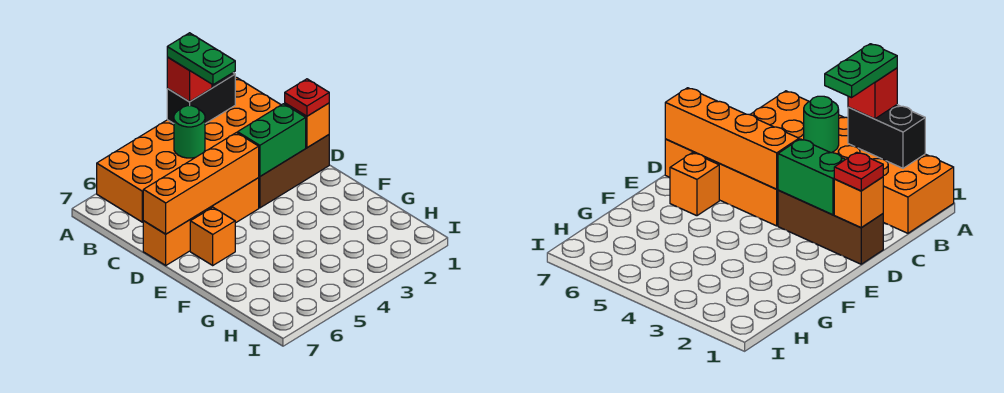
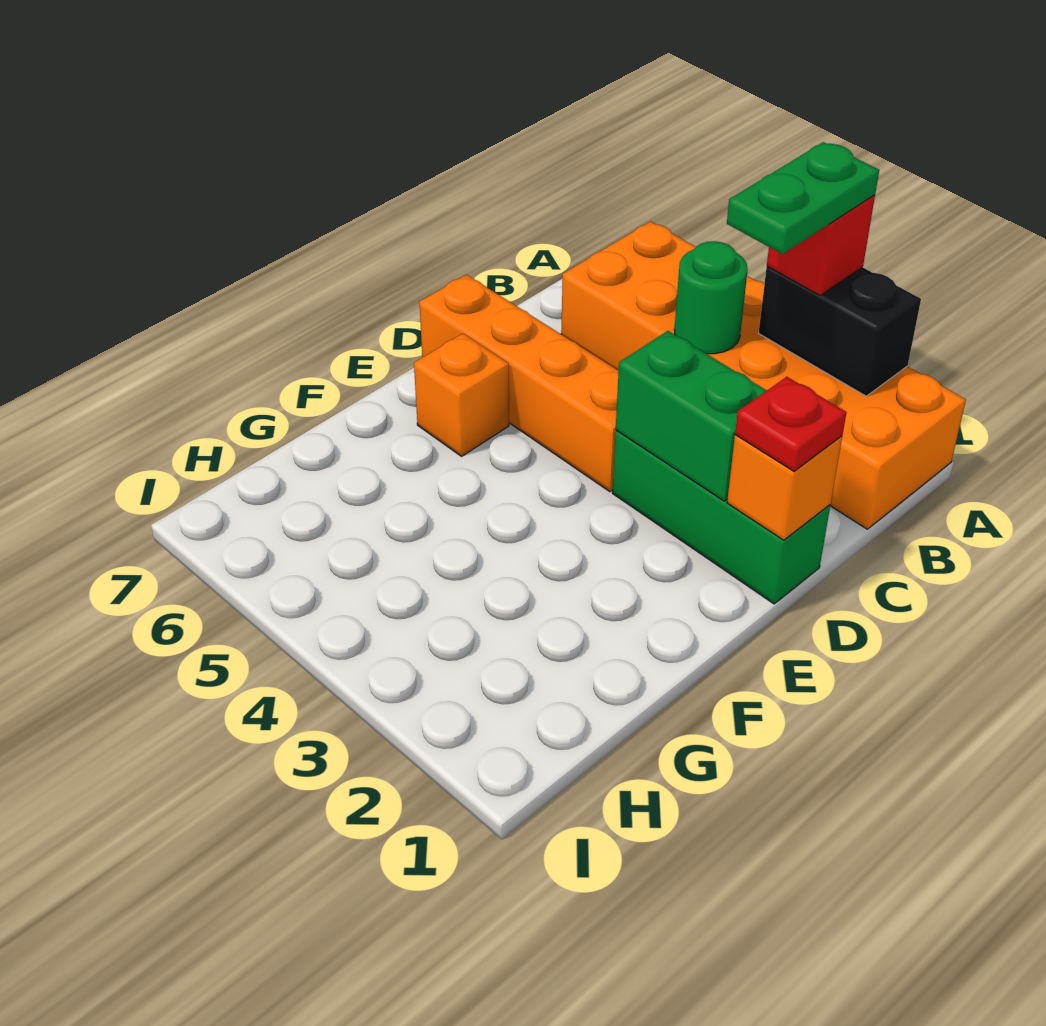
brown brick D1:D3 level 1 -> green brick D1:D3 level 1
orange brick D4:D7 level 2 -> none

